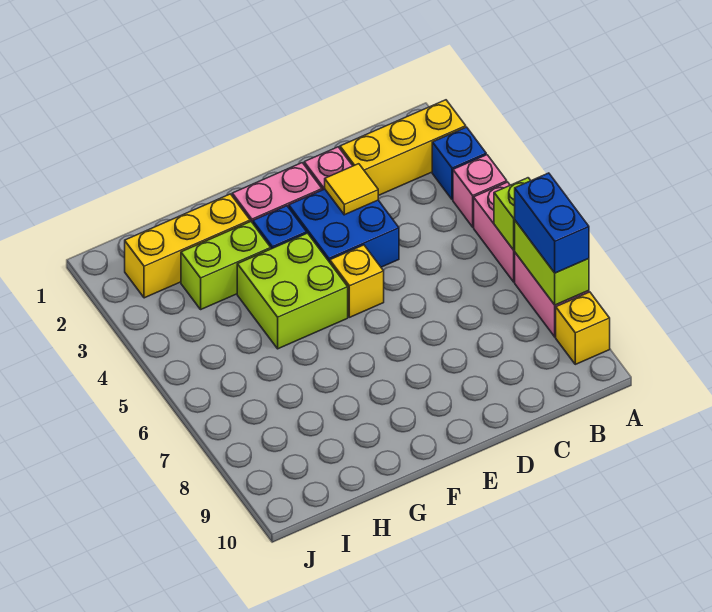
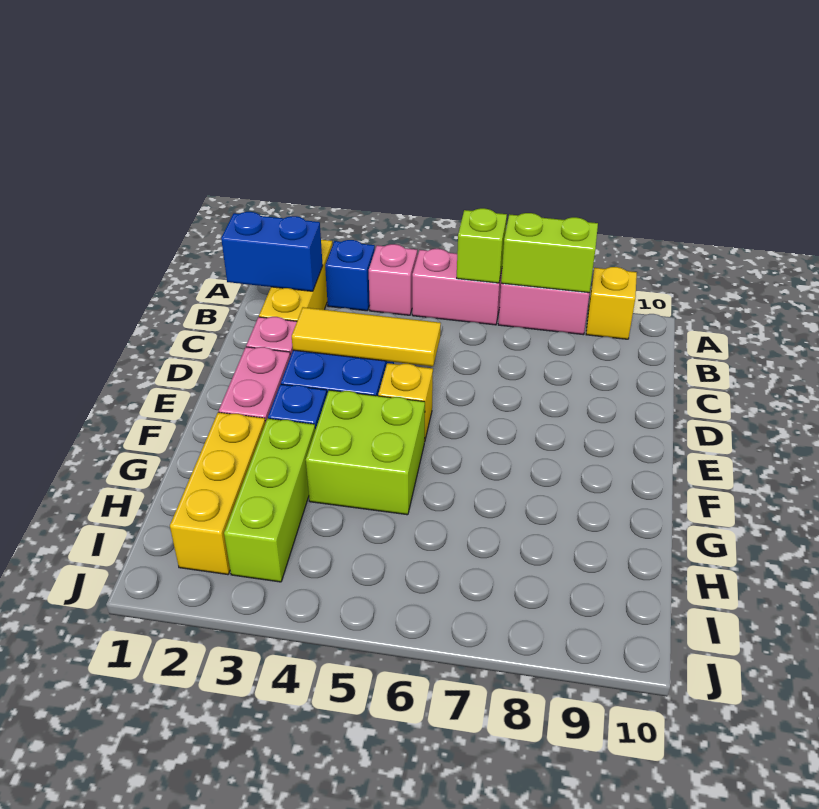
blue brick A7:A8 level 3 -> blue brick B1:B2 level 2
yellow tile D3 level 2 -> yellow tile D3:D5 level 2
lime brick G3:H3 level 1 -> lime brick G3:I3 level 1

